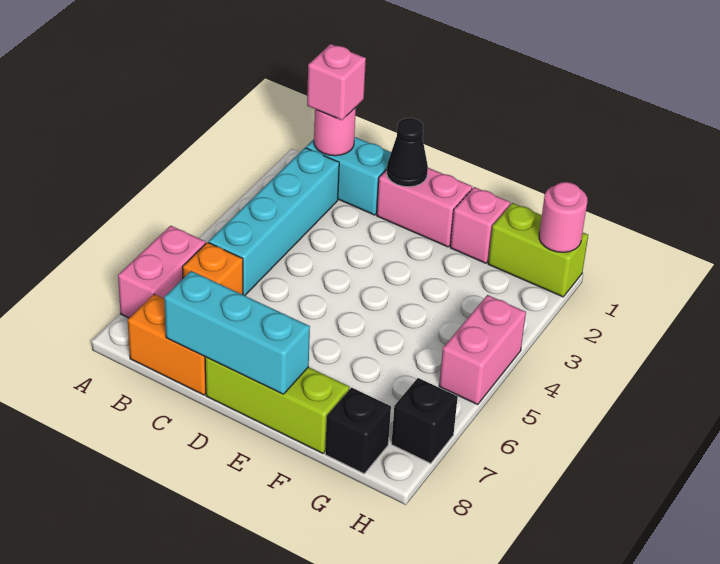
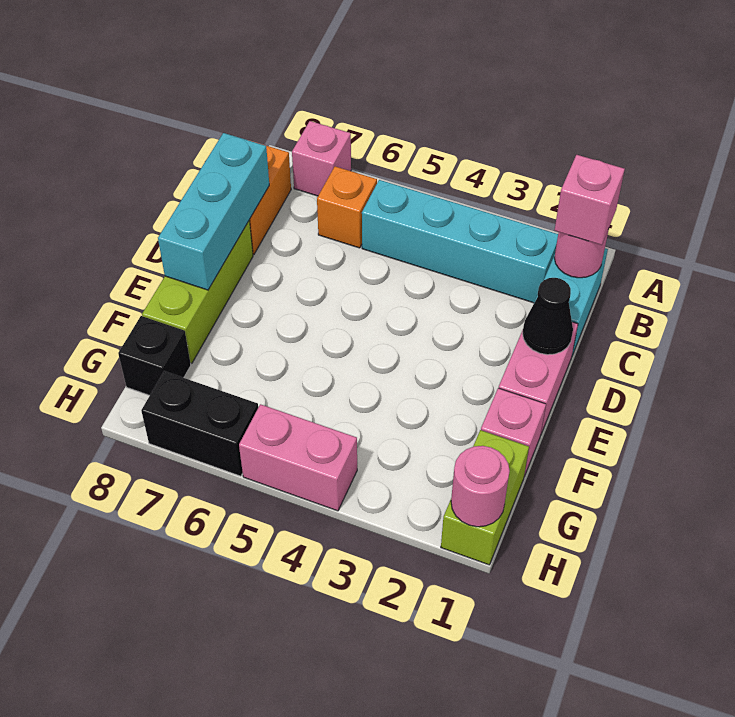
pink brick A6:A7 level 1 -> pink brick A7 level 1
black brick H7 level 1 -> black brick H6:H7 level 1

